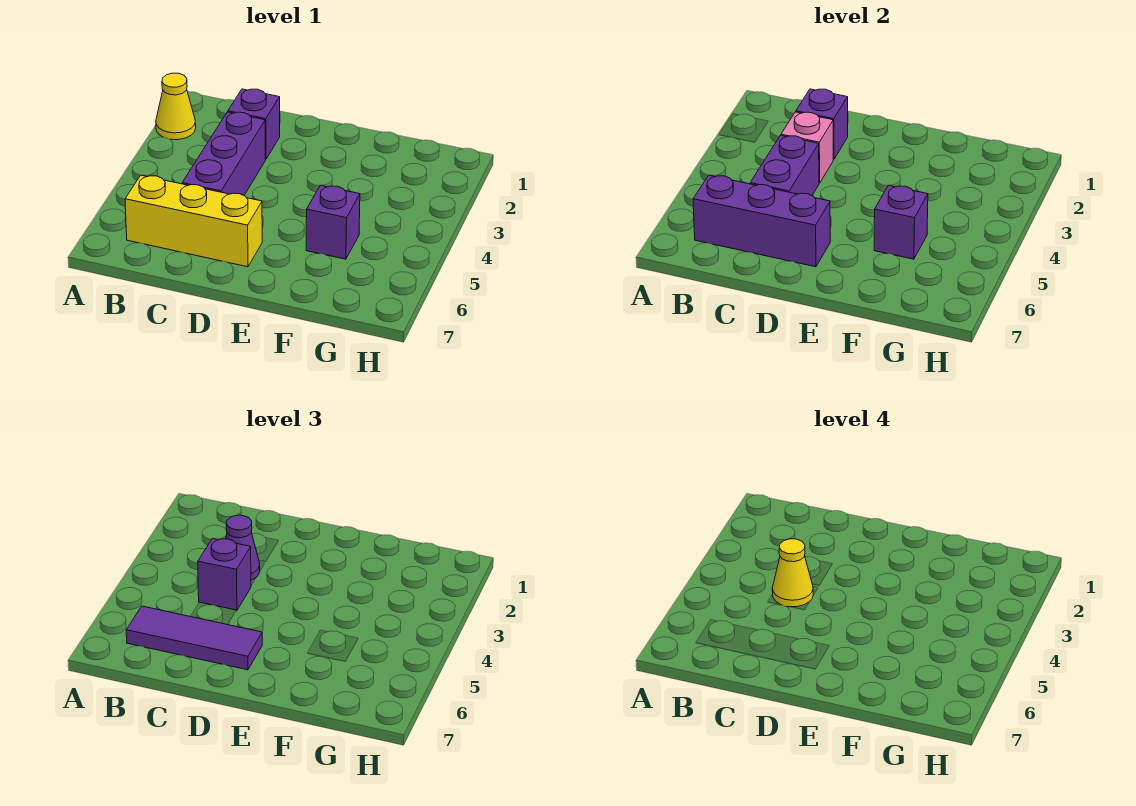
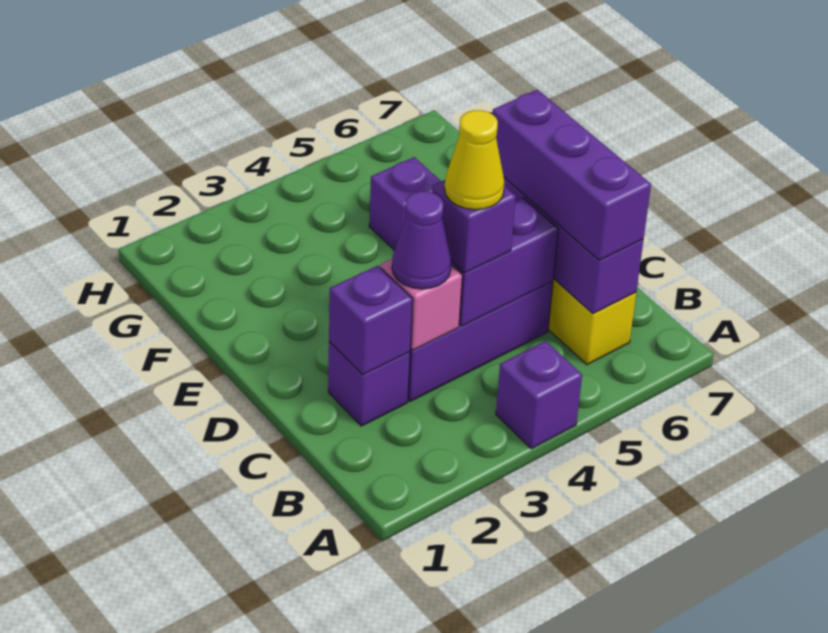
yellow cone A2 level 1 -> none
purple tile B6:D6 level 3 -> purple brick B6:D6 level 3
purple brick F5 level 2 -> purple brick A4 level 1

